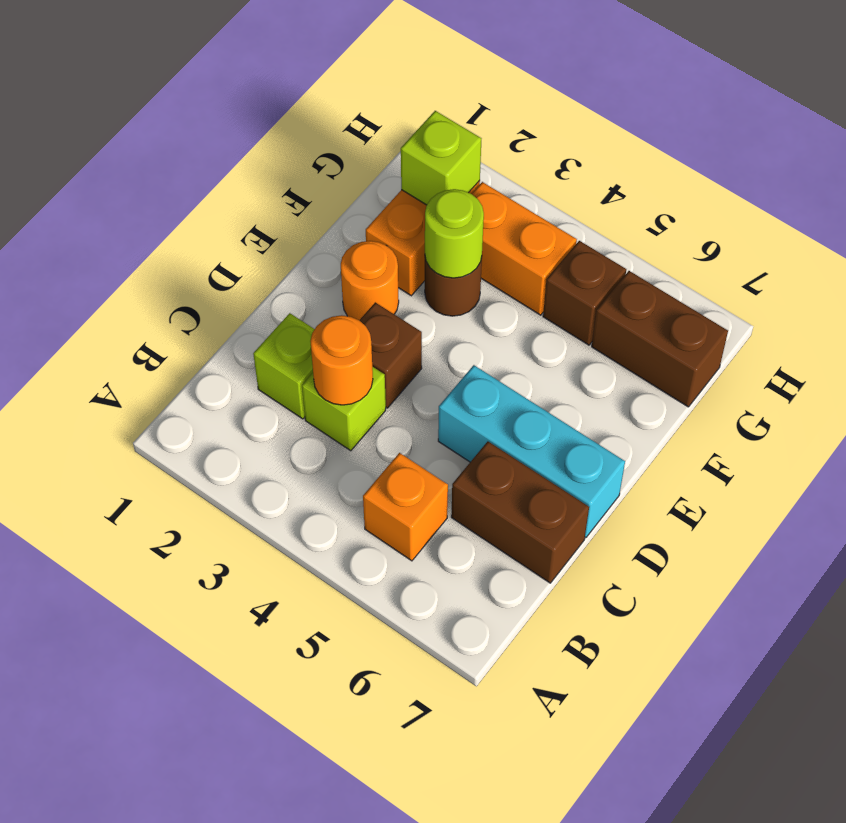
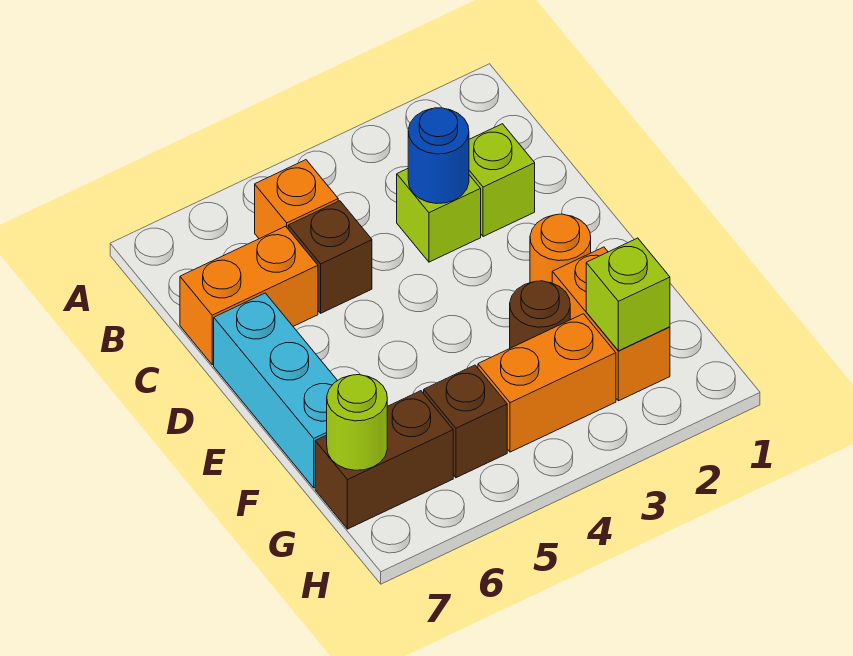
orange round brick C3 level 2 -> blue round brick C3 level 2
brown brick C6:C7 level 1 -> orange brick C6:C7 level 1
brown brick D3 level 1 -> brown brick C5 level 1
cyan brick D5:D7 level 1 -> cyan brick D7:F7 level 1
lime round brick F3 level 2 -> lime round brick G7 level 2

